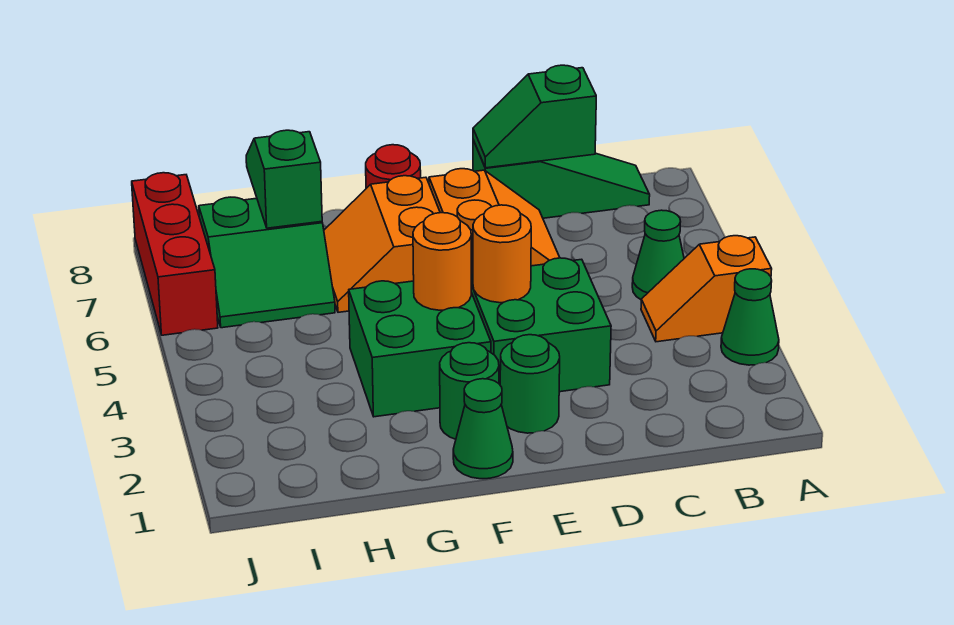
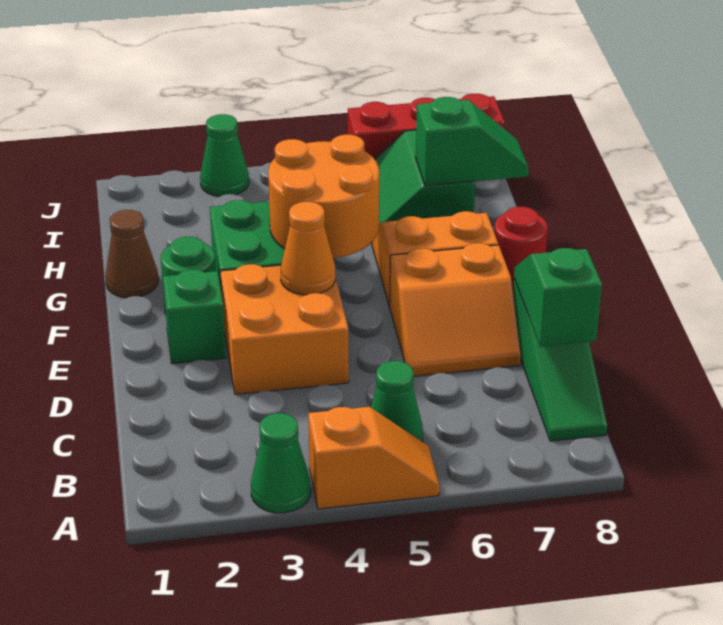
orange slope A4:B4 level 1 top A -> orange slope A4:A5 level 1 top 4
green brick D3:E4 level 1 -> orange brick D3:E4 level 1
green round brick E2 level 1 -> green brick E2 level 1
orange round brick E4 level 2 -> orange cone E4 level 2
green cone F1 level 1 -> green cone J3 level 1
orange round brick F4 level 2 -> orange round brick F4:G5 level 2
none -> brown cone G1 level 1

